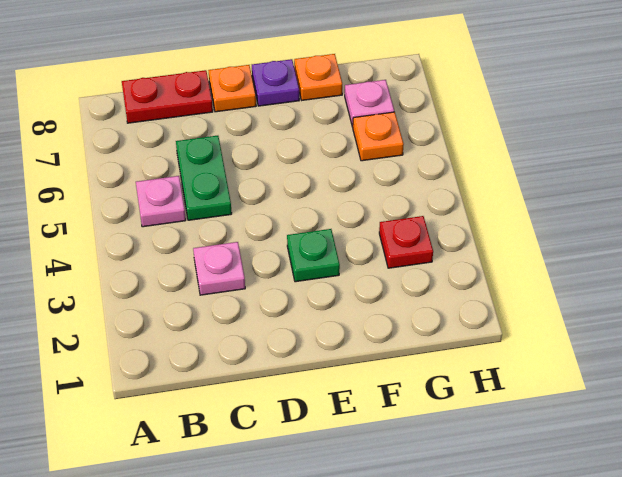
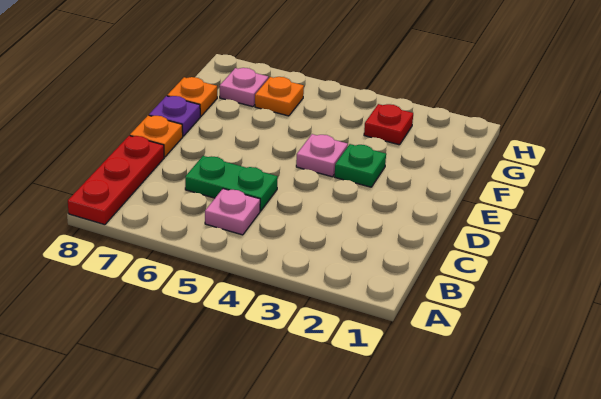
red plate B8:C8 level 1 -> red plate A8:C8 level 1
pink plate C3 level 1 -> pink plate E4 level 1

